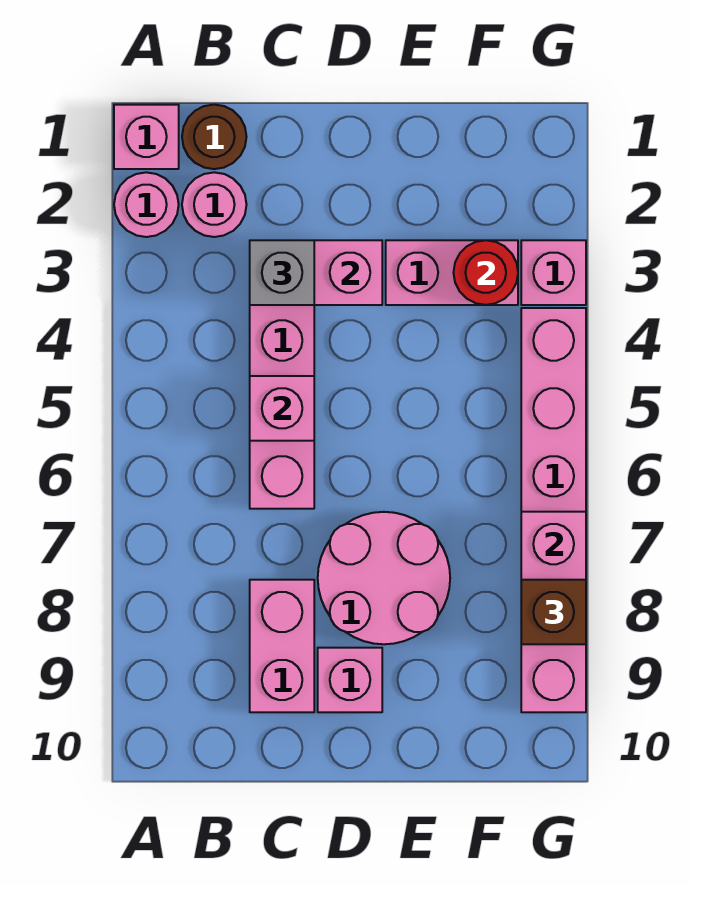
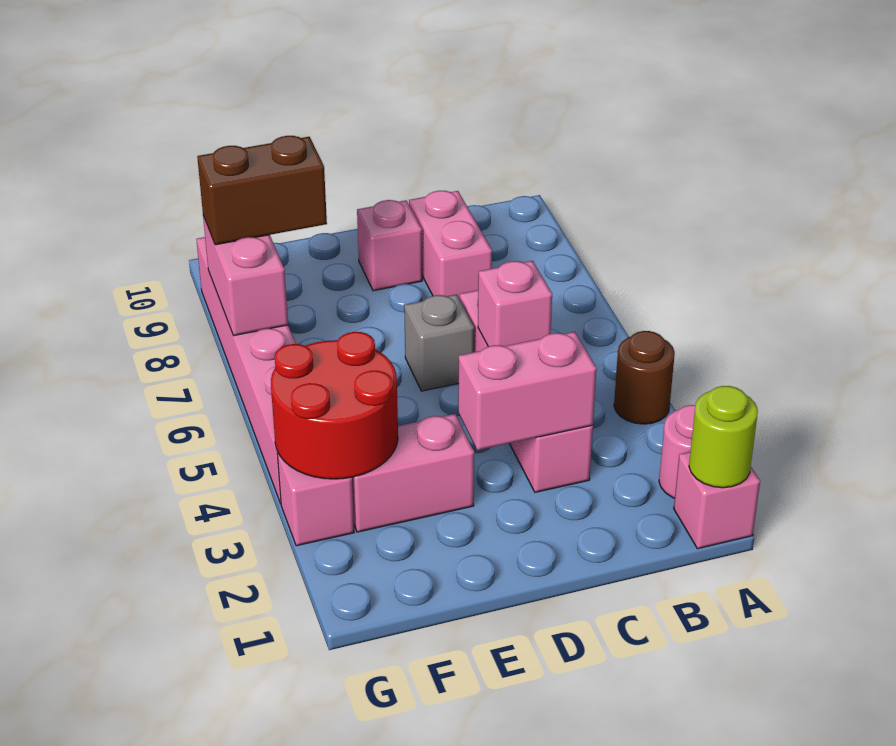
none -> lime round brick A1 level 2
brown round brick B1 level 1 -> brown round brick A4 level 1
pink round brick B2 level 1 -> none
grey brick C3 level 3 -> grey brick D6 level 1
pink round brick D7:E8 level 1 -> none
red round brick F3 level 2 -> red round brick F3:G4 level 2
brown brick G8 level 3 -> brown brick F8:G8 level 3

